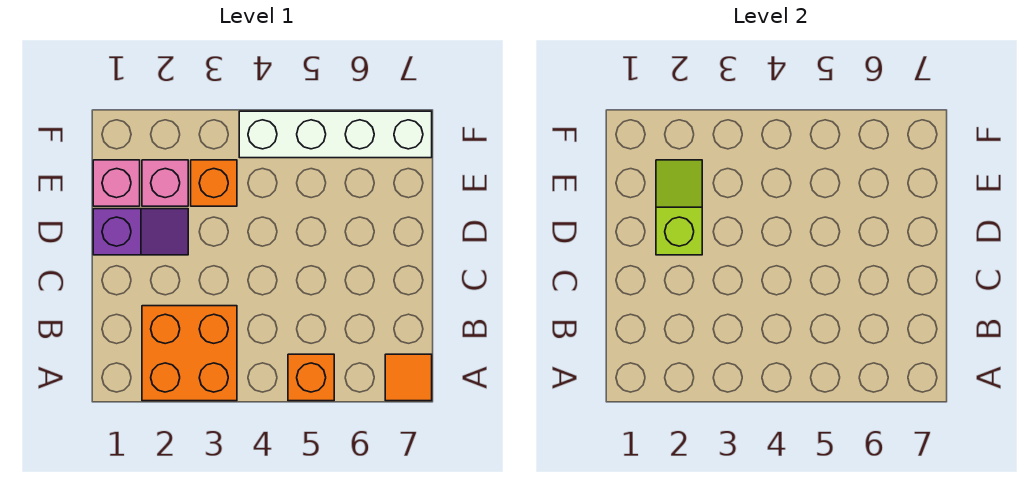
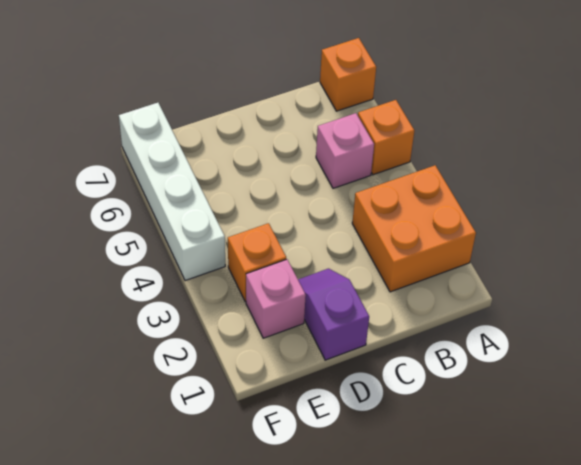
orange tile A7 level 1 -> orange brick A7 level 1
lime slope D2:E2 level 2 top D -> none
pink brick E1 level 1 -> pink brick B5 level 1

